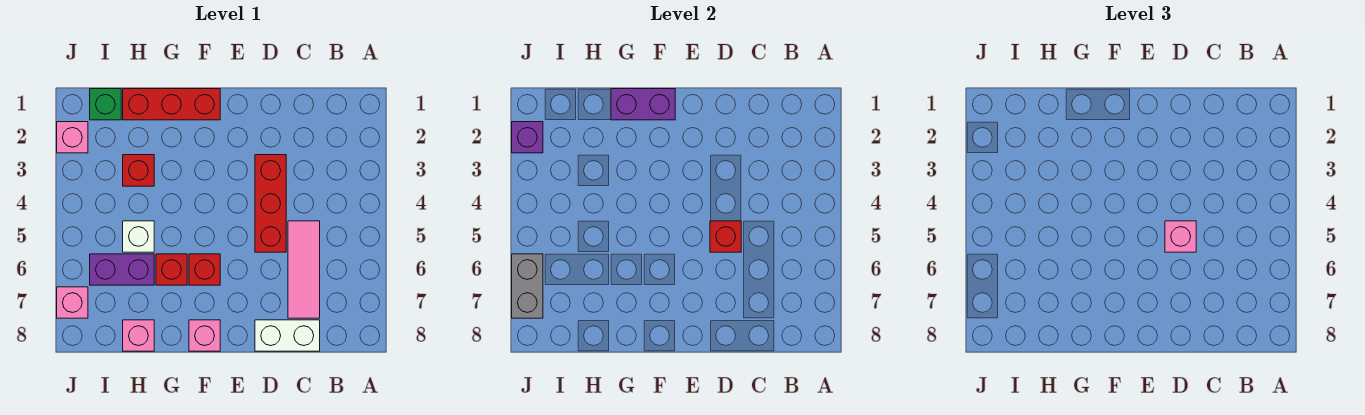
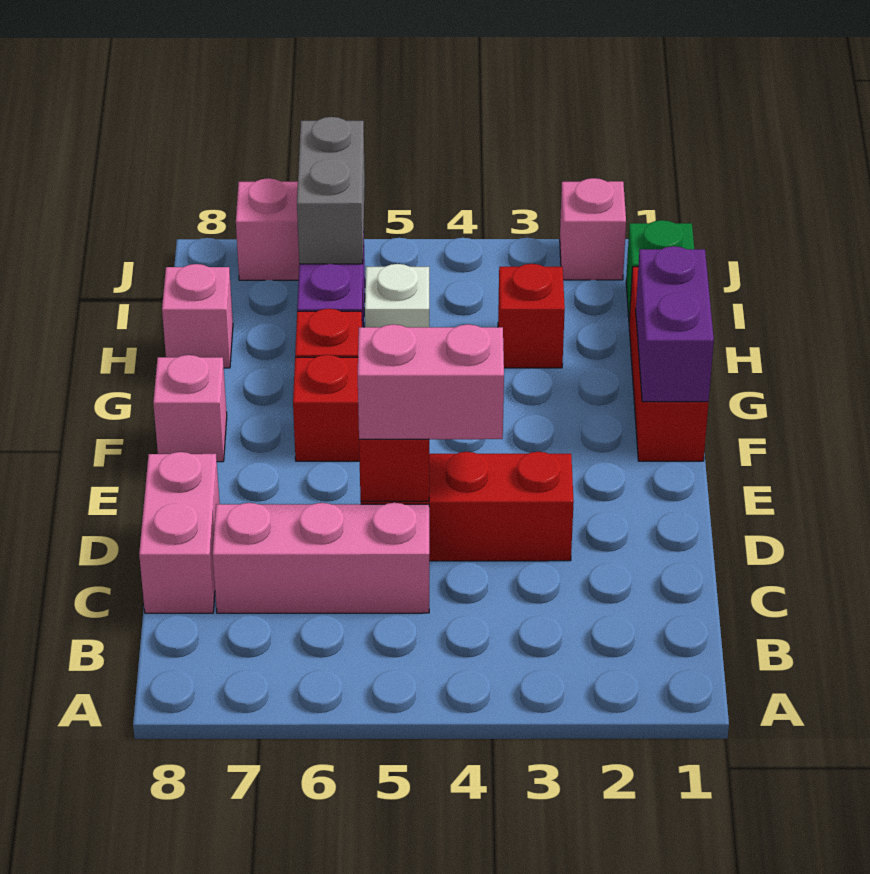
pink tile C5:C7 level 1 -> pink brick C5:C7 level 1
white brick C8:D8 level 1 -> pink brick C8:D8 level 1
pink brick D5 level 3 -> pink brick D4:D5 level 3
purple brick J2 level 2 -> none
grey brick J6:J7 level 2 -> grey brick I6:J6 level 2

